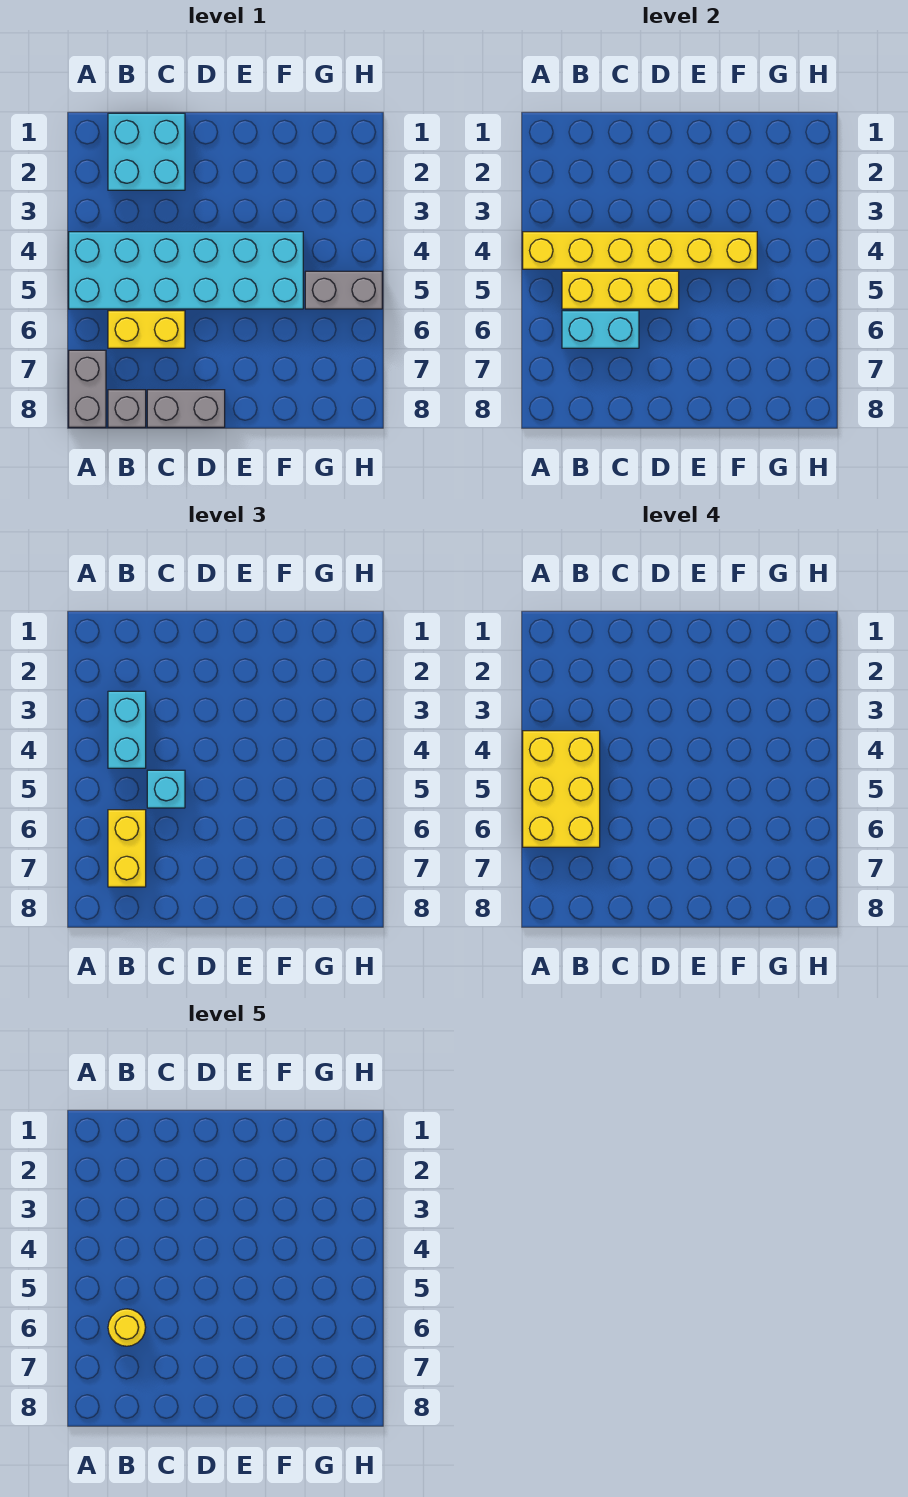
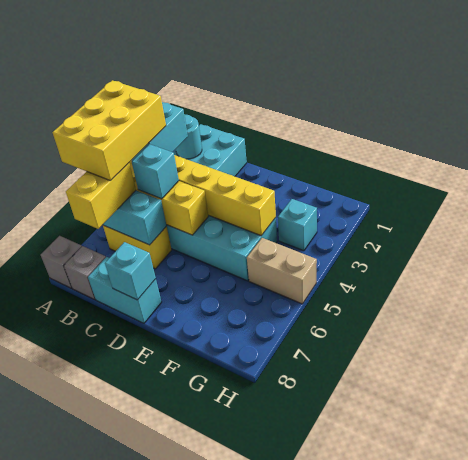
grey brick A7:A8 level 1 -> grey brick A8 level 1
none -> cyan round brick B2 level 2
yellow round brick B6 level 5 -> none
grey brick C8:D8 level 1 -> cyan brick C8:D8 level 1
none -> cyan brick D8 level 2
none -> cyan brick G3 level 1
grey brick G5:H5 level 1 -> tan brick G5:H5 level 1

